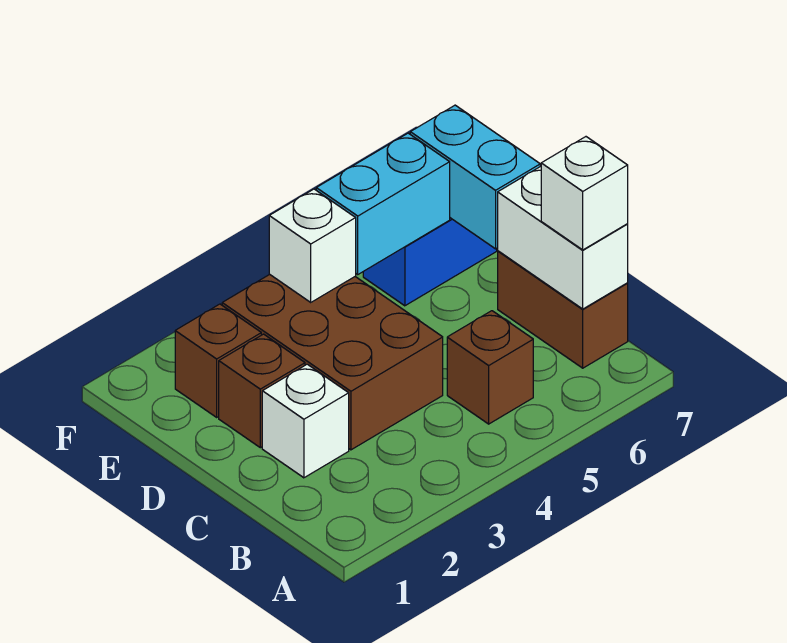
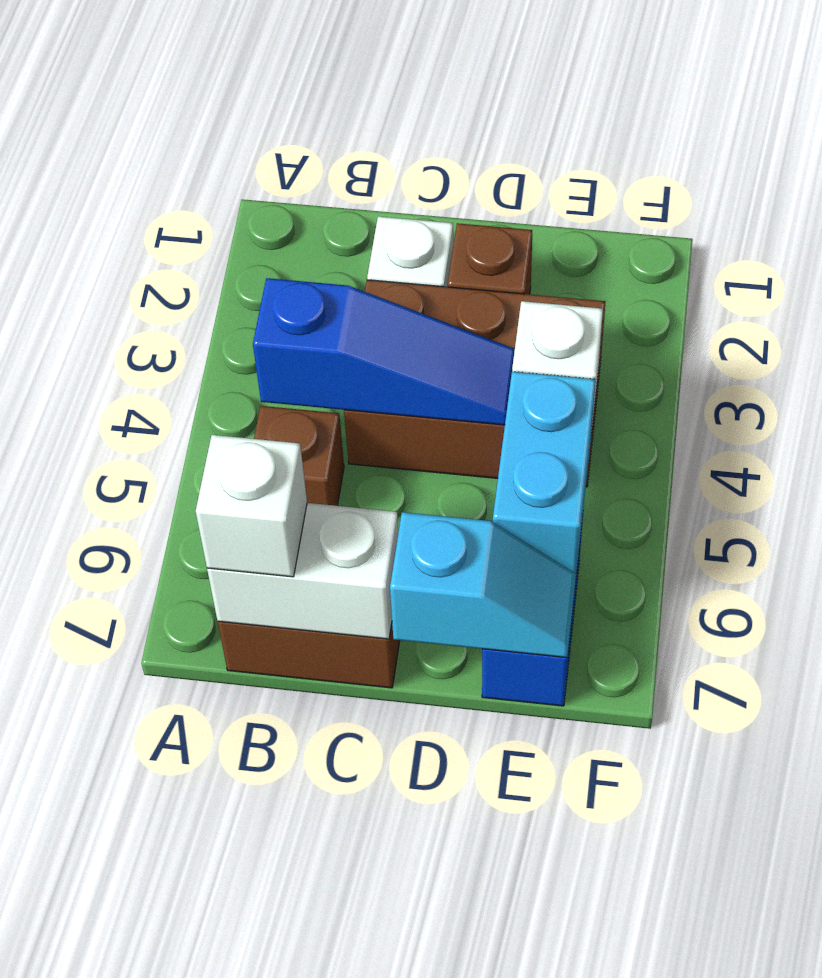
none -> blue slope B4:D4 level 2 top B
cyan brick D7:E7 level 2 -> cyan slope D7:E7 level 2 top D
brown brick E2 level 1 -> none

